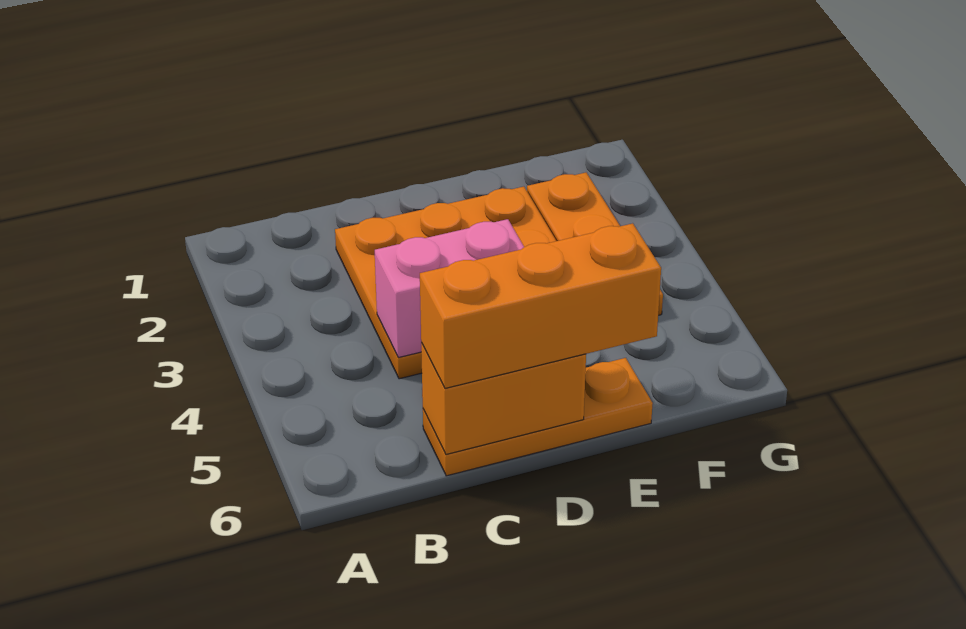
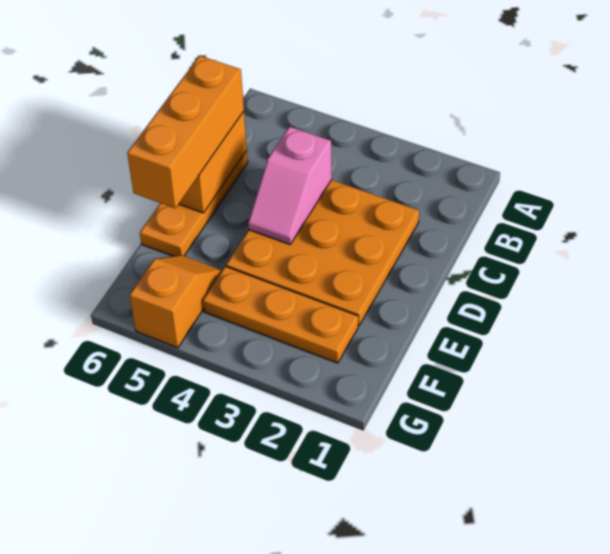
pink brick C4:D4 level 2 -> pink slope C4:D4 level 2 top C
none -> orange slope F5:G5 level 1 top G

